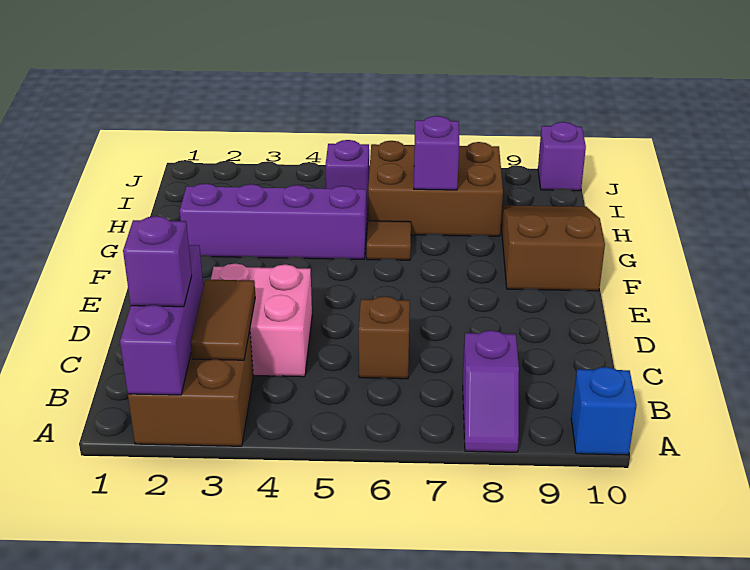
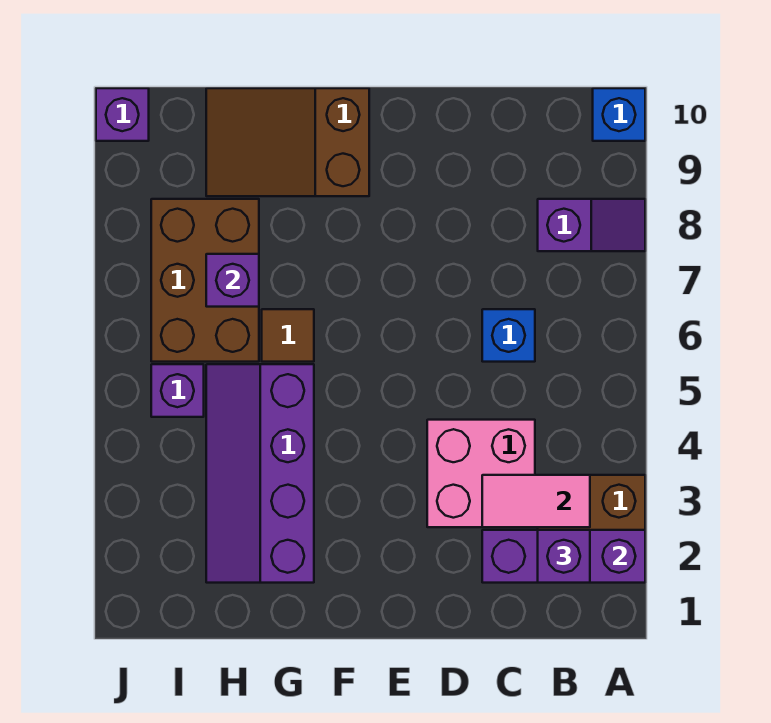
brown tile B3:C3 level 2 -> pink tile B3:C3 level 2
brown brick C6 level 1 -> blue brick C6 level 1

